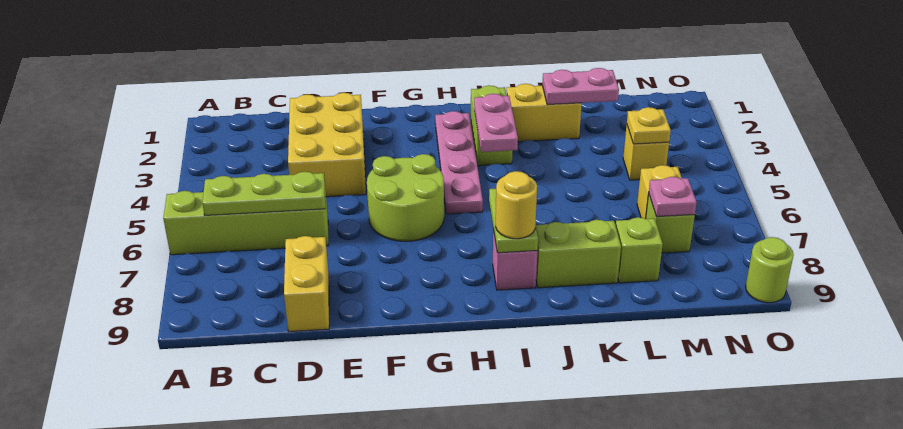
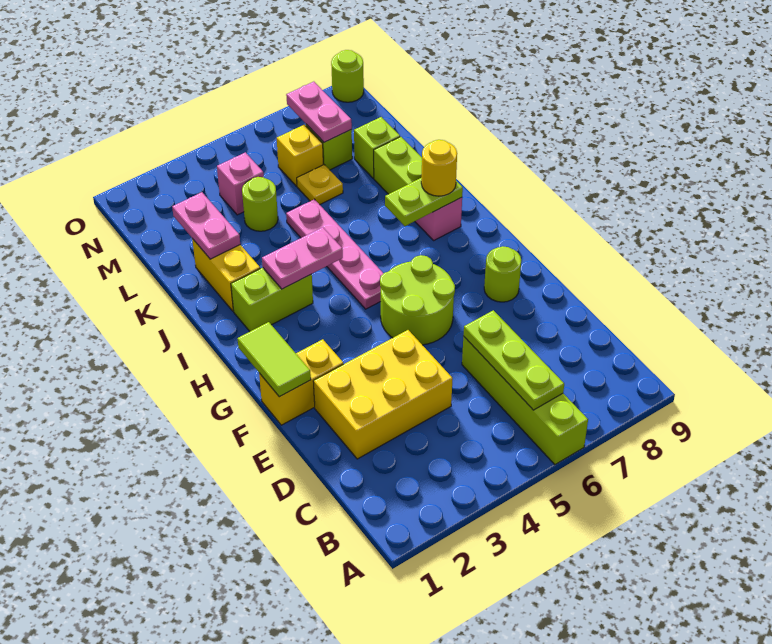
yellow brick D8:D9 level 1 -> yellow brick F1:F2 level 1
none -> lime tile F1:G1 level 2
none -> lime round brick F8 level 1
pink plate H2:H5 level 1 -> pink plate H5:K5 level 1
none -> lime round brick L4 level 1
yellow brick M4 level 1 -> pink brick M4 level 1
yellow plate M4 level 2 -> yellow plate L6 level 1
pink plate M7 level 2 -> pink plate M7:N7 level 2

